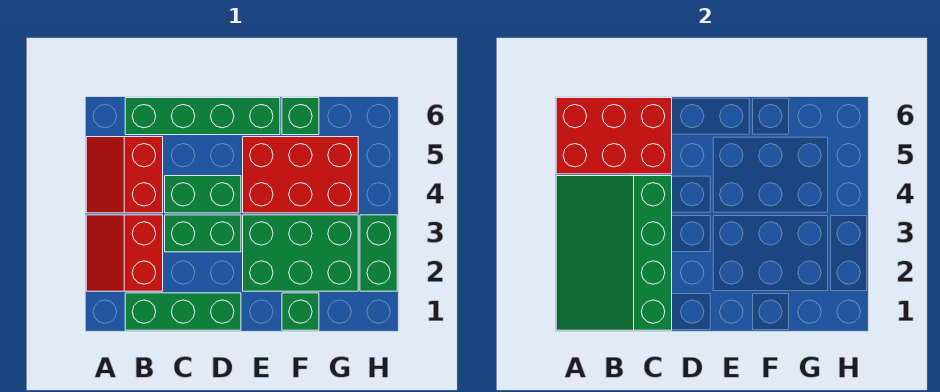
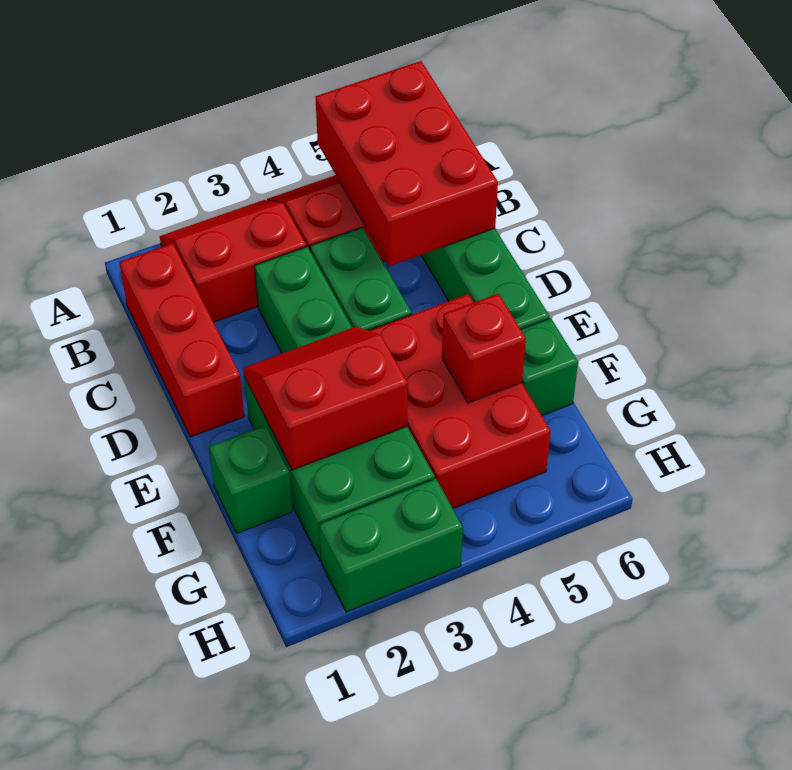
green slope A1:C4 level 2 top C -> none
green brick B1:D1 level 1 -> red brick B1:D1 level 1
none -> red slope E2:F3 level 2 top F
none -> red brick F5 level 2

